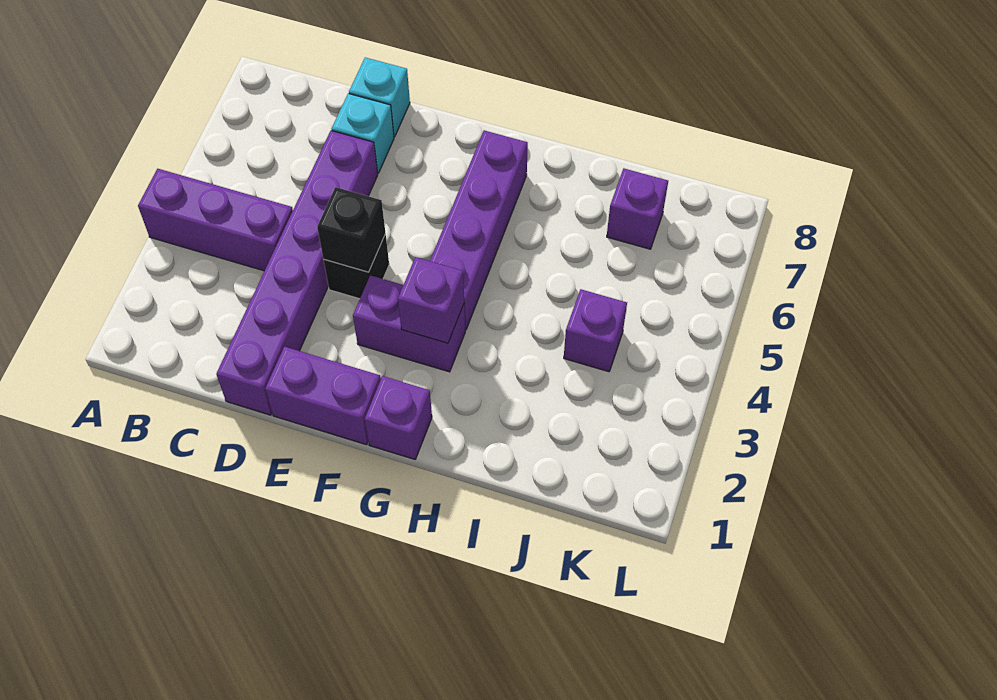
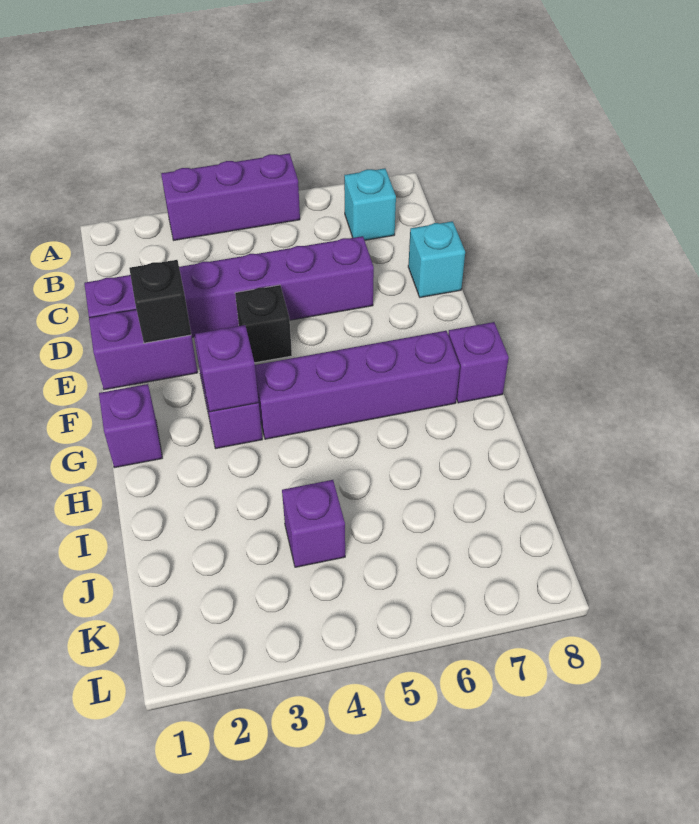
purple brick A4:C4 level 1 -> purple brick A3:A5 level 1
cyan brick D7 level 1 -> cyan brick B7 level 1
purple brick E1:F1 level 1 -> purple brick E1:E2 level 1
black brick E4 level 2 -> black brick E2 level 2
purple brick J7 level 1 -> purple brick G8 level 1

